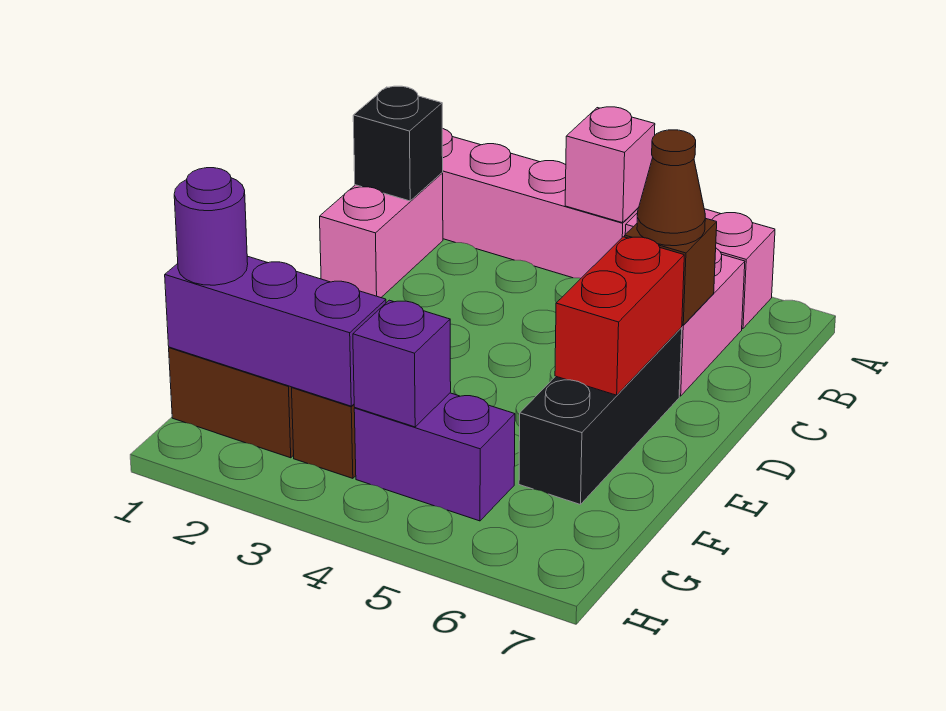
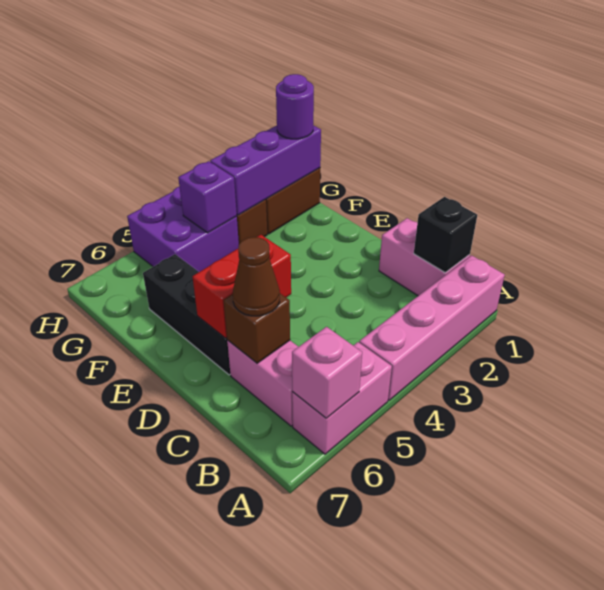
pink brick A4 level 2 -> pink brick A6 level 2
red brick D6:E6 level 2 -> red brick D5:D6 level 2
purple brick G4:G5 level 1 -> purple brick G4:H5 level 1

